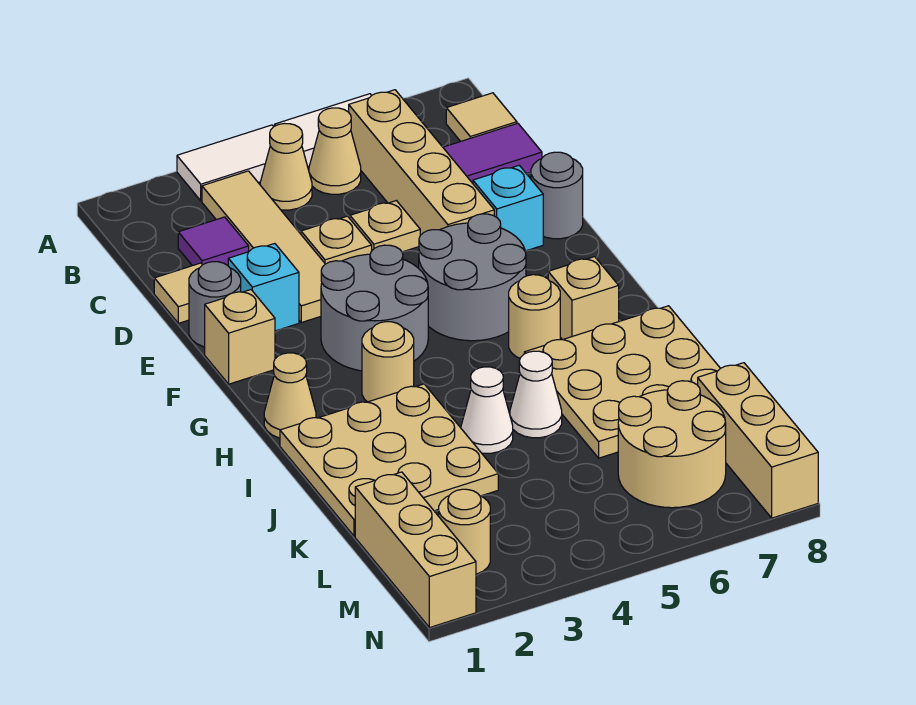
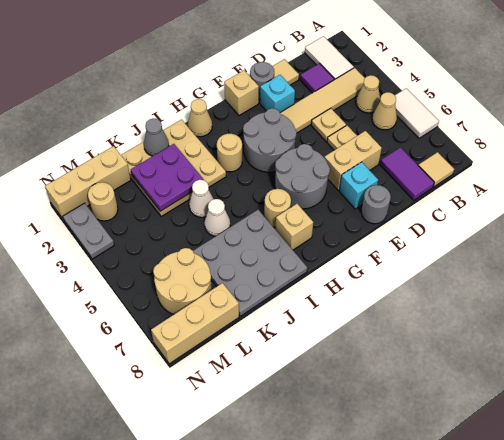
white tile A3:A4 level 1 -> white tile B1:B2 level 1
tan brick B6:E6 level 1 -> tan brick D6:E6 level 1
tan plate I6:K8 level 1 -> grey plate I6:K8 level 1
none -> grey cone J1 level 2
none -> purple plate J2:K3 level 2
none -> grey plate N2:N3 level 1

